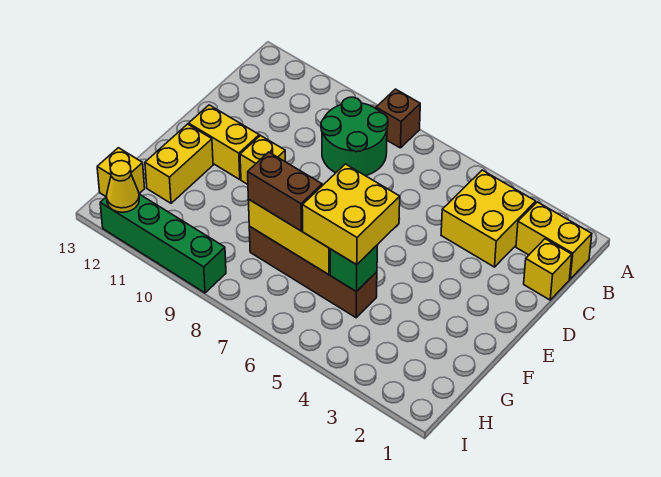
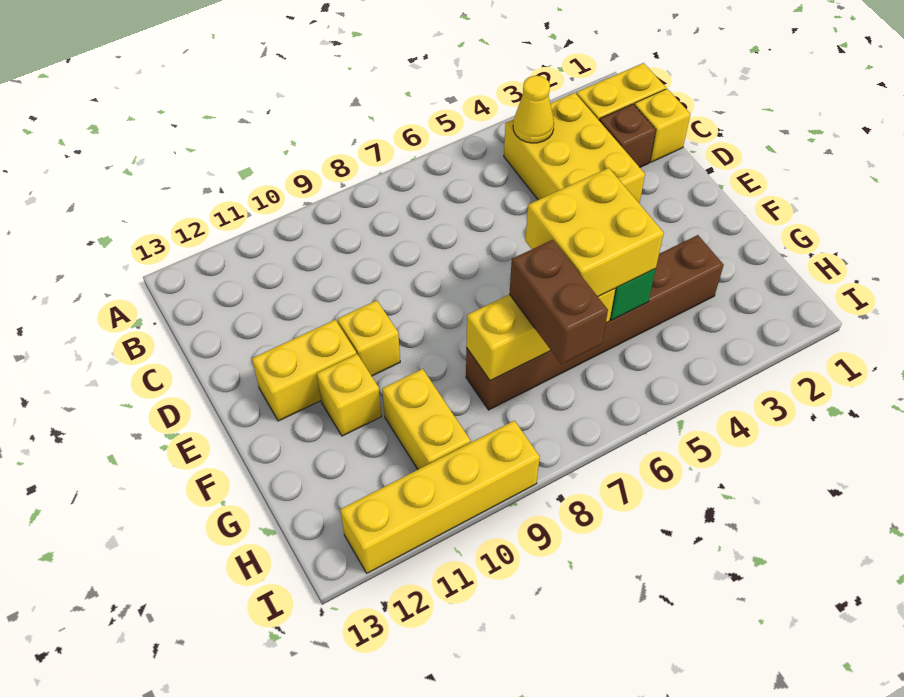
brown brick A8 level 1 -> brown brick C2 level 1
yellow brick B3:C4 level 1 -> yellow brick B3:D4 level 1
green round brick B8:C9 level 1 -> none
yellow brick F12:G12 level 1 -> yellow brick G10:H10 level 1
brown brick G5:G8 level 1 -> brown brick G3:G8 level 1
brown brick G7:G8 level 3 -> brown brick G7:H7 level 3
yellow brick H13 level 1 -> yellow brick F11 level 1
green brick I9:I12 level 1 -> yellow brick I9:I12 level 1
yellow cone I12 level 2 -> yellow cone B4 level 2

